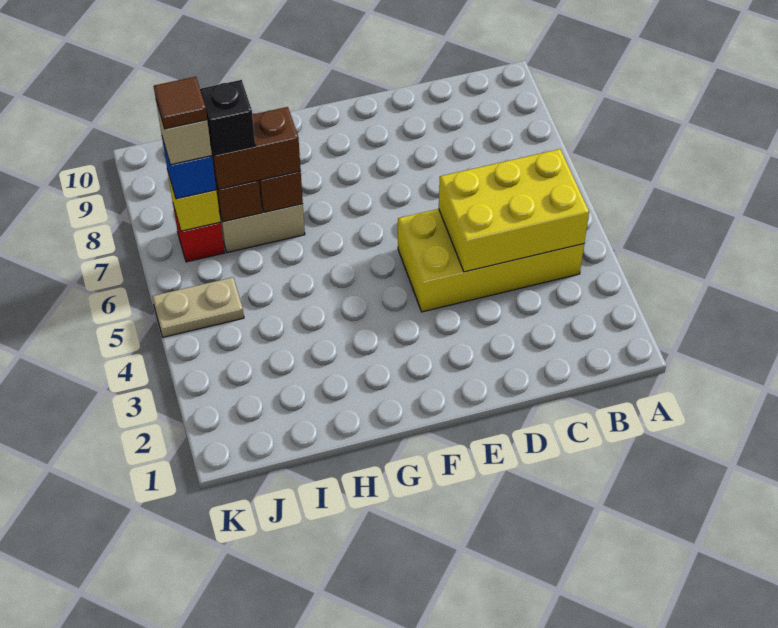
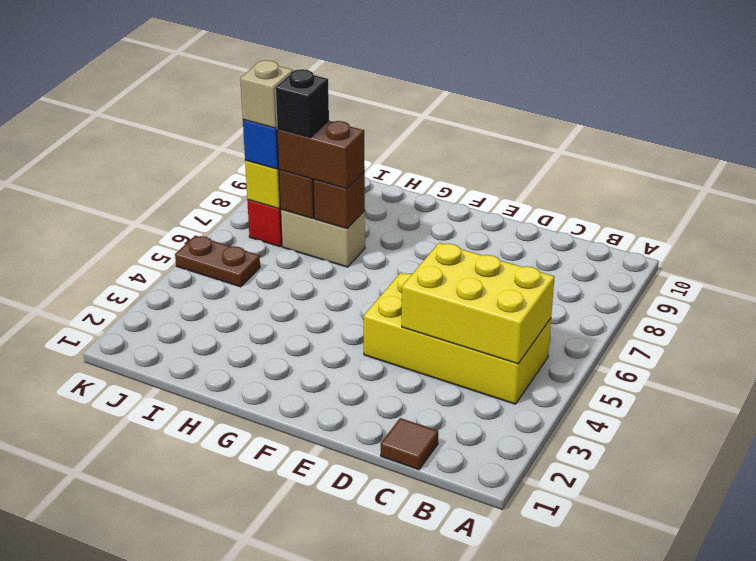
tan plate J5:K5 level 1 -> brown plate J5:K5 level 1
brown tile J7 level 5 -> brown tile C1 level 1

